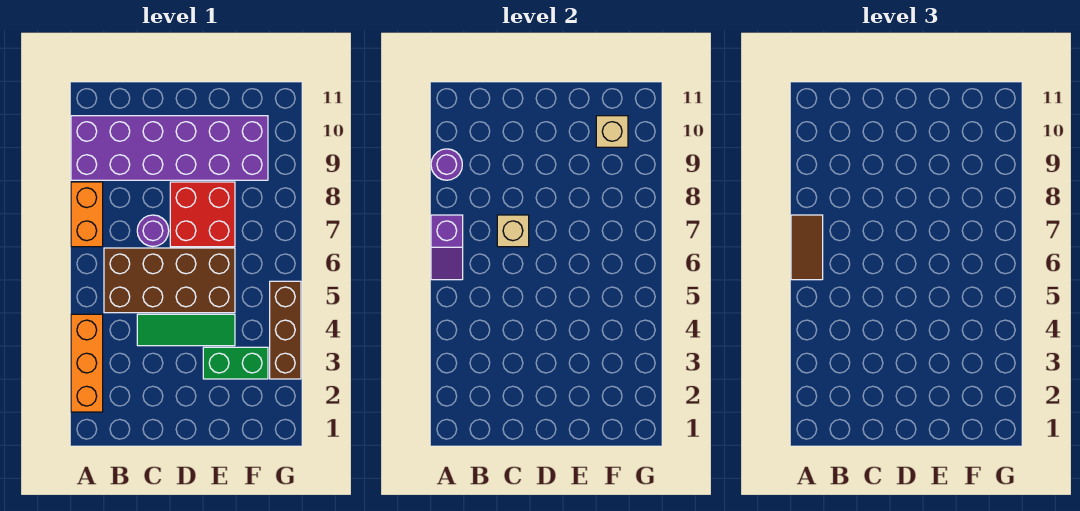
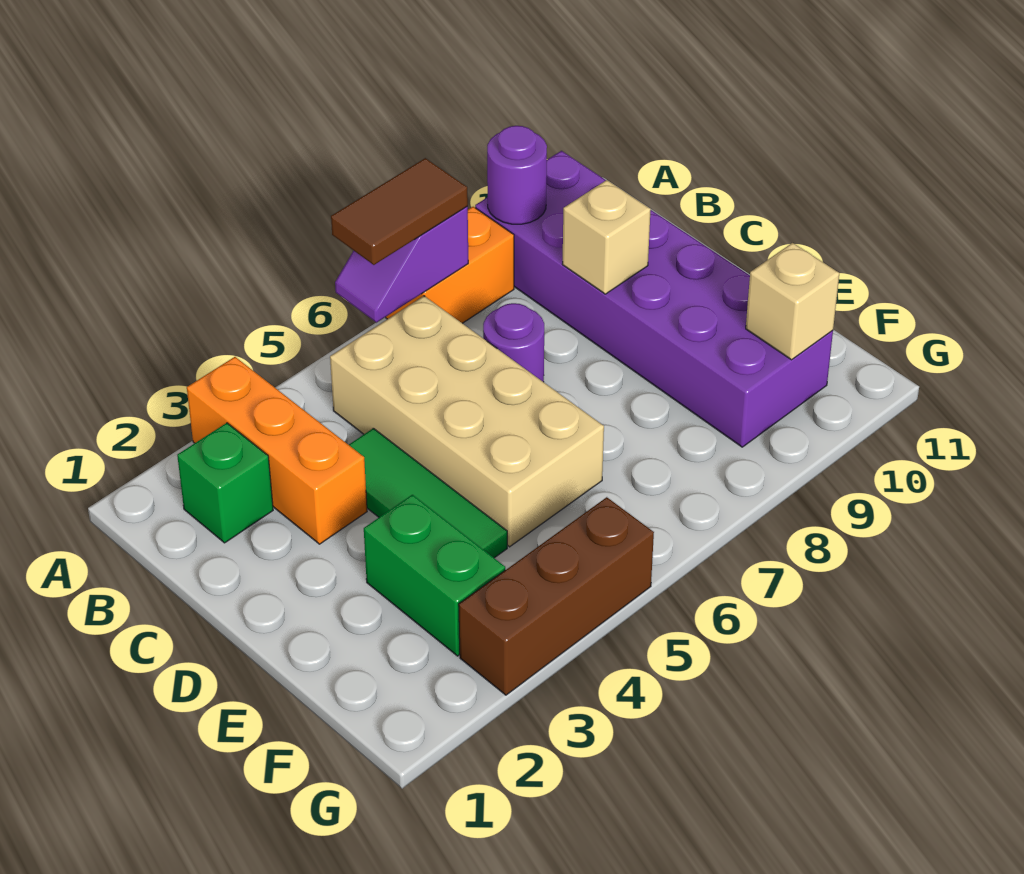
orange brick A2:A4 level 1 -> orange brick A3:C3 level 1
none -> green brick B2 level 1
brown brick B5:E6 level 1 -> tan brick B5:E6 level 1
tan brick C7 level 2 -> tan brick C9 level 2
red brick D7:E8 level 1 -> none

